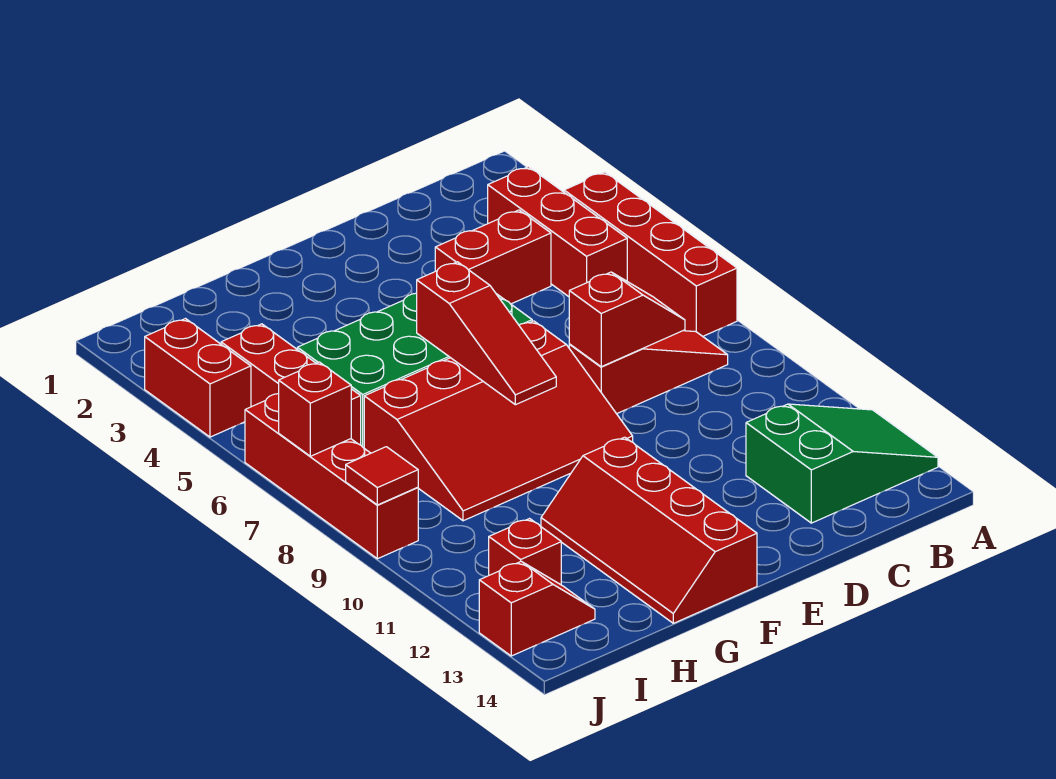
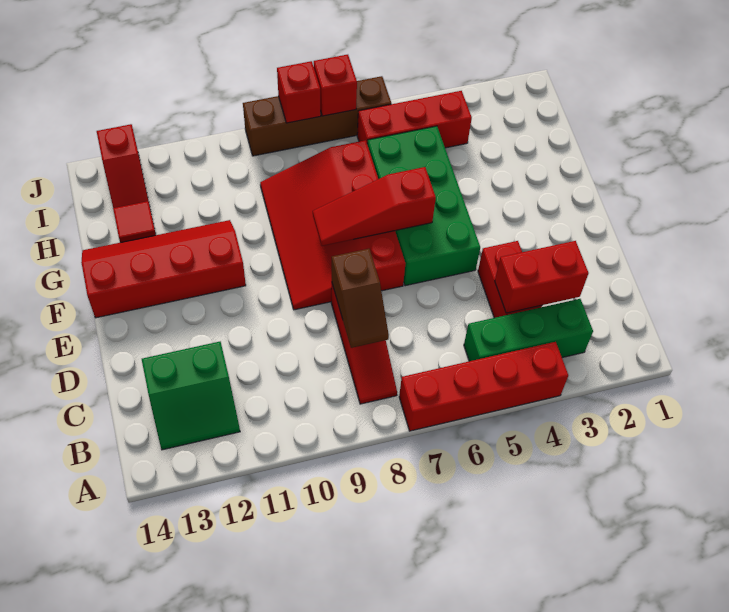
green slope A12:C13 level 1 top C -> green slope B12:C13 level 1 top C
red brick B3:B5 level 1 -> green brick B3:B5 level 1
red slope C8:D8 level 2 top D -> brown slope C8:D8 level 2 top D
red brick I12 level 1 -> red brick J8 level 2
red brick J3:J4 level 1 -> red brick C3:C4 level 2
red brick J6:J9 level 1 -> brown brick J6:J9 level 1
red tile J9 level 2 -> red tile H13 level 1

